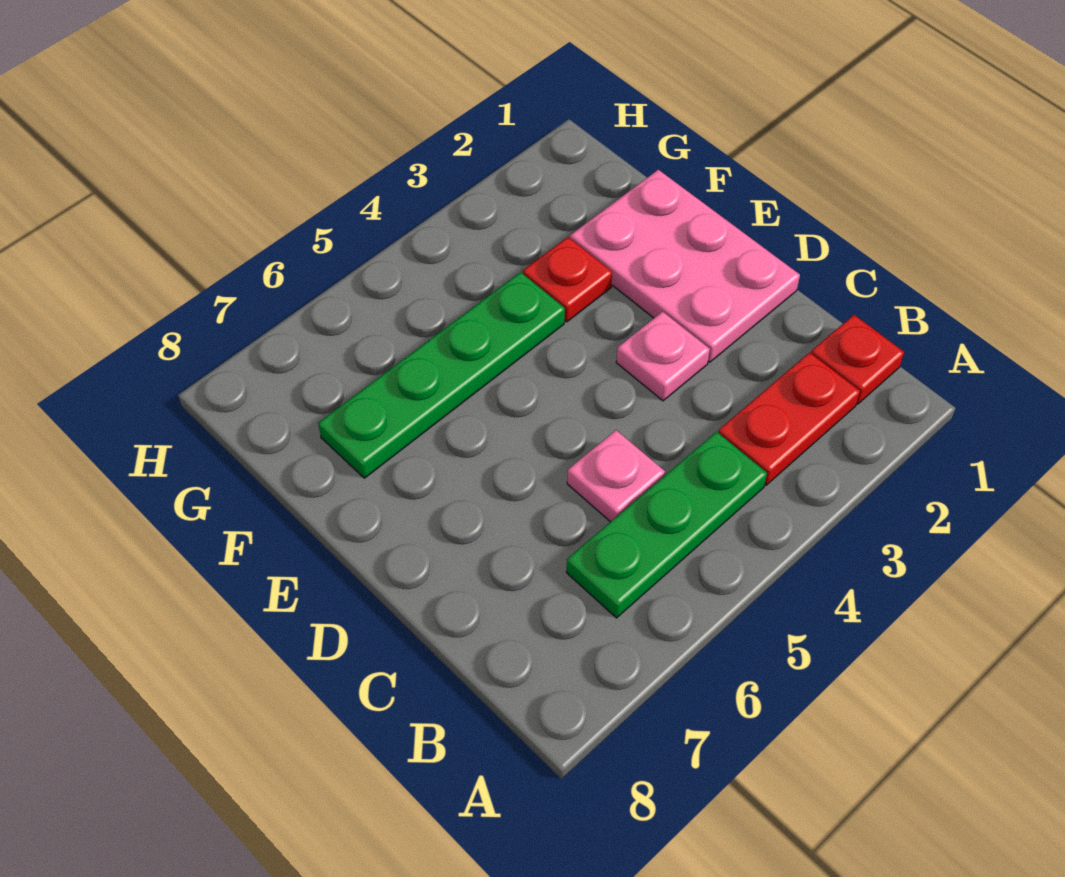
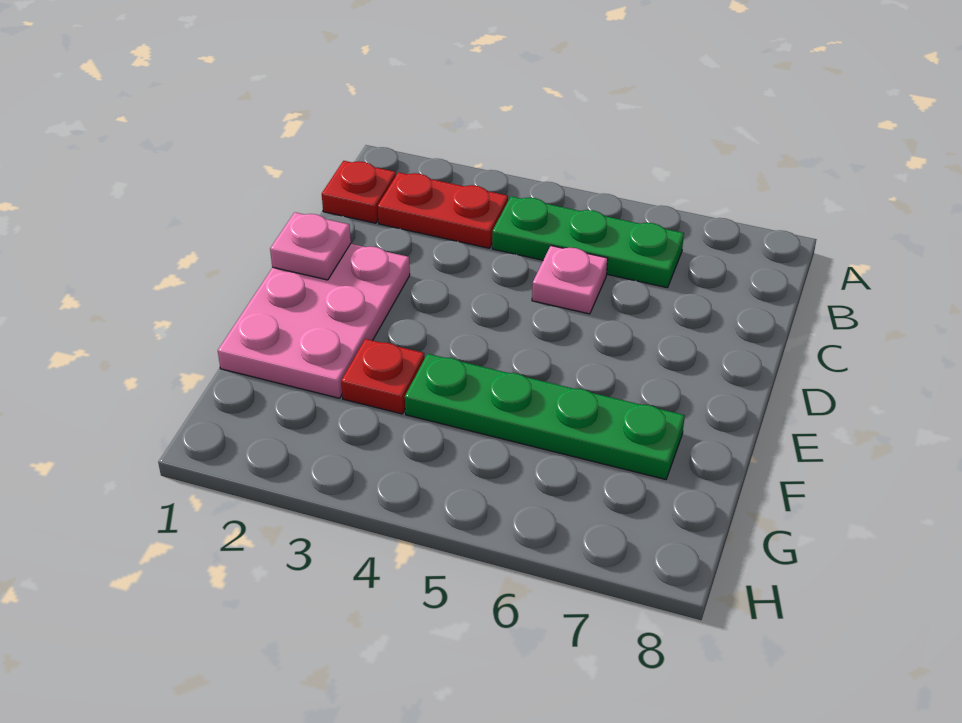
pink plate D3 level 1 -> pink plate D1 level 2

